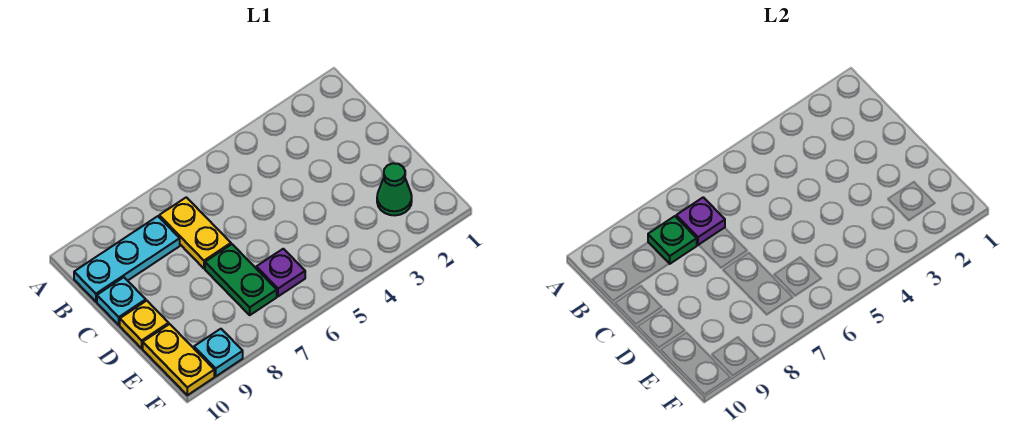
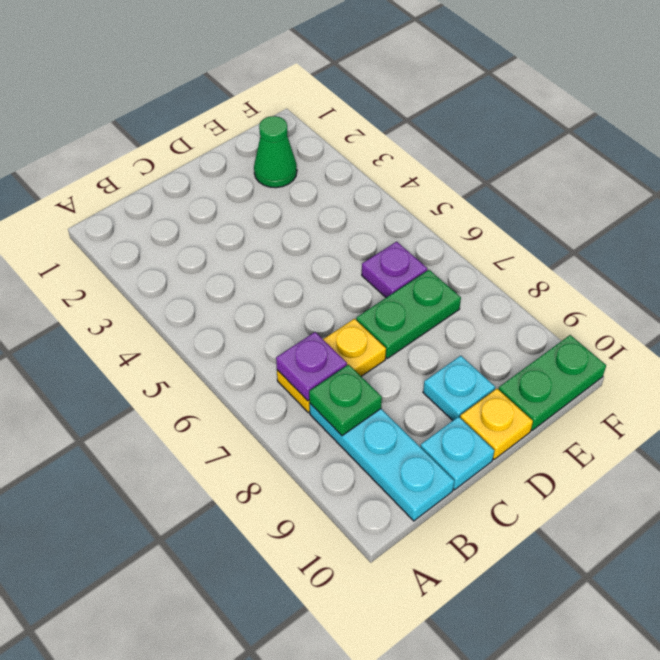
yellow plate E10:F10 level 1 -> green plate E10:F10 level 1
cyan plate F9 level 1 -> cyan plate D9 level 1

